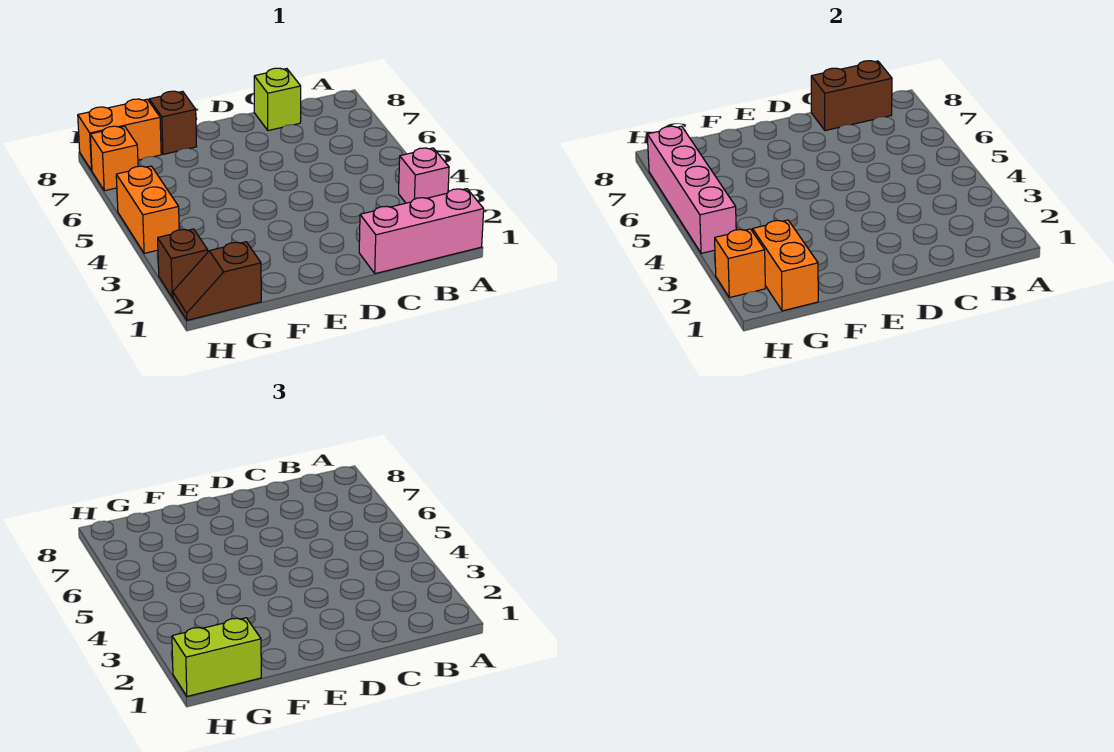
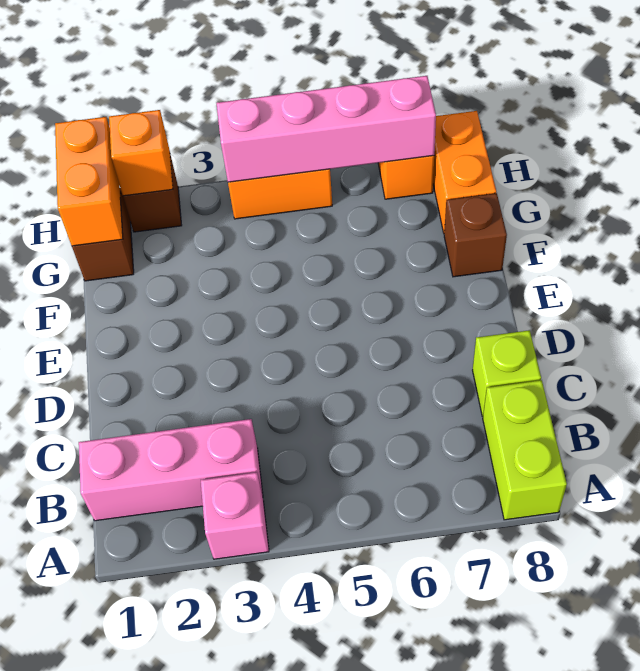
pink brick A1:C1 level 1 -> pink brick B1:B3 level 1
brown brick B8:C8 level 2 -> none
orange brick G1:G2 level 2 -> orange brick G1:H1 level 2
lime brick G1:H1 level 3 -> lime brick A8:B8 level 1

